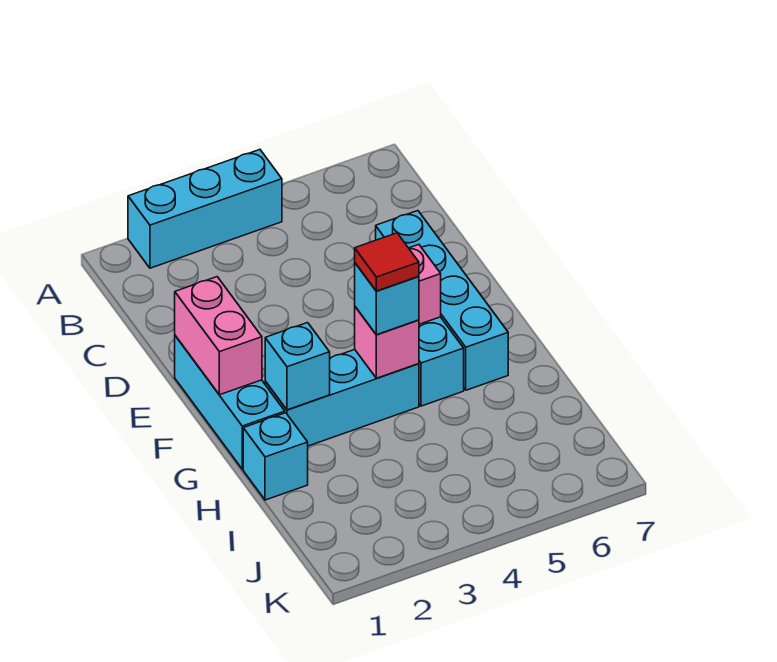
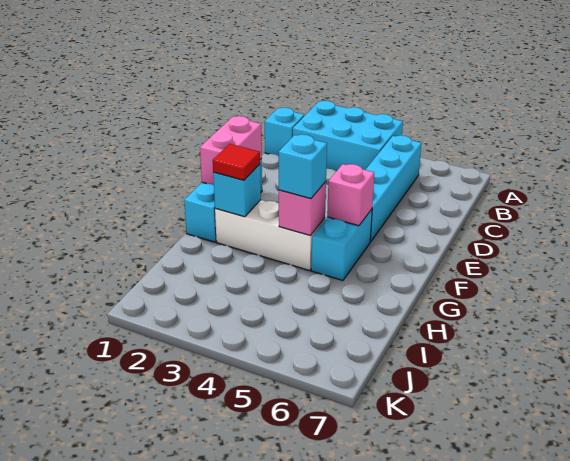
cyan brick A2:A4 level 1 -> cyan brick A2:B4 level 1
cyan brick D6:G6 level 1 -> cyan brick B5:E5 level 1
cyan brick G2:G4 level 1 -> white brick G2:G4 level 1
red tile G4 level 4 -> red tile G2 level 3
cyan brick H1 level 1 -> cyan brick B1 level 1

